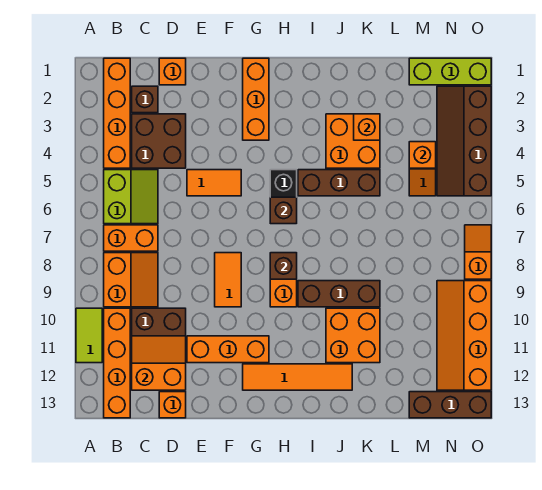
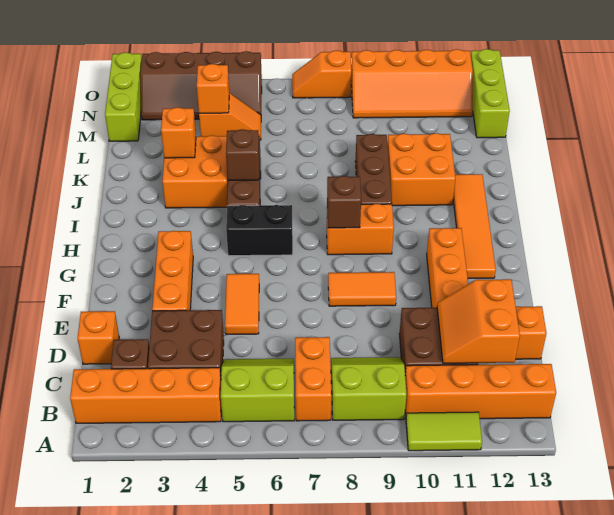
orange slope B8:C9 level 1 top B -> lime slope B8:C9 level 1 top B
orange brick G1:G3 level 1 -> orange brick E3:G3 level 1
brown brick H6 level 2 -> brown brick J5 level 2
brown brick M13:O13 level 1 -> lime brick M13:O13 level 1

